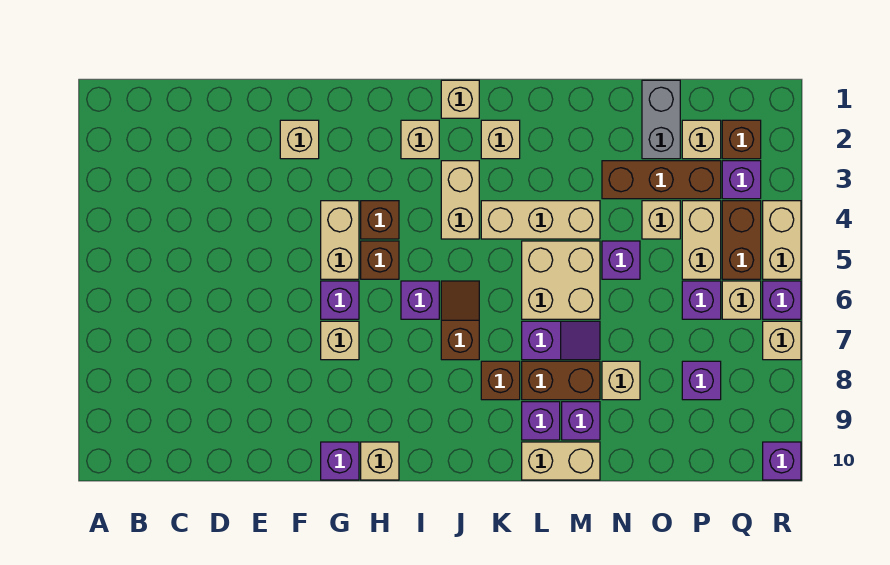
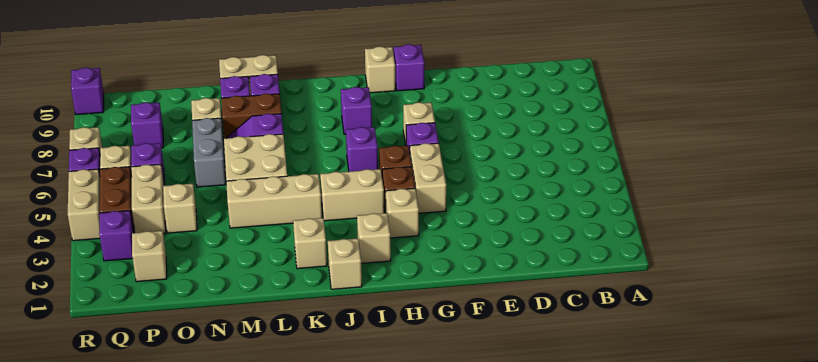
tan brick F2 level 1 -> tan brick H3 level 1
tan brick J3:J4 level 1 -> tan brick I4:J4 level 1
brown slope J6:J7 level 1 top 7 -> none
brown brick K8 level 1 -> none
brown brick N3:P3 level 1 -> none
purple brick N5 level 1 -> purple brick I8 level 1
grey brick O1:O2 level 1 -> grey brick N6:N7 level 1
brown brick Q2 level 1 -> none

